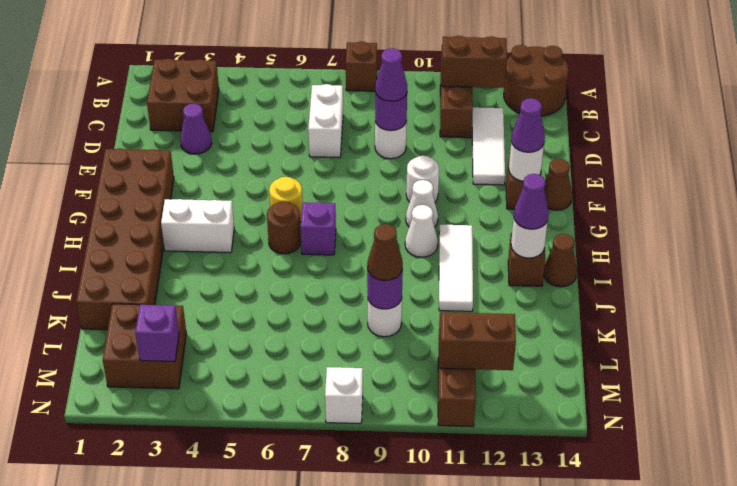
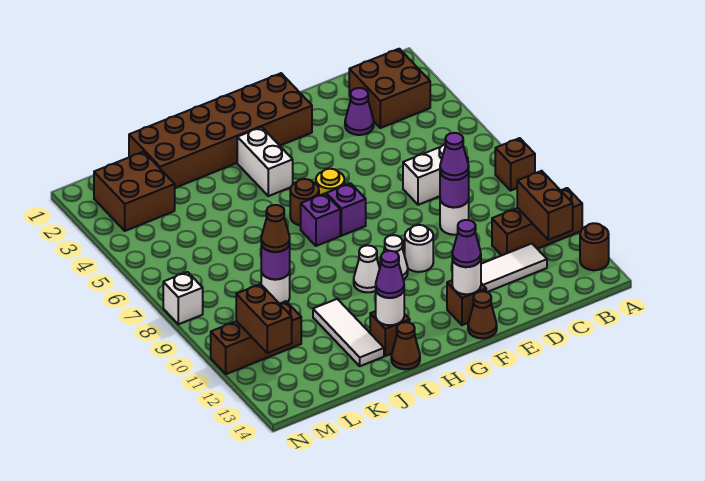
brown round brick A13:B14 level 1 -> brown round brick A13 level 1
white tile H11:J11 level 1 -> white tile J11:J13 level 1
purple brick M3 level 2 -> purple brick G7 level 1

